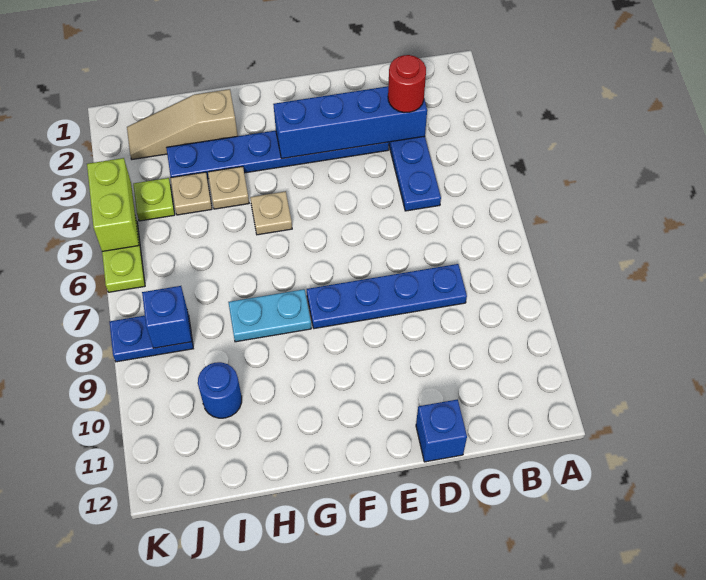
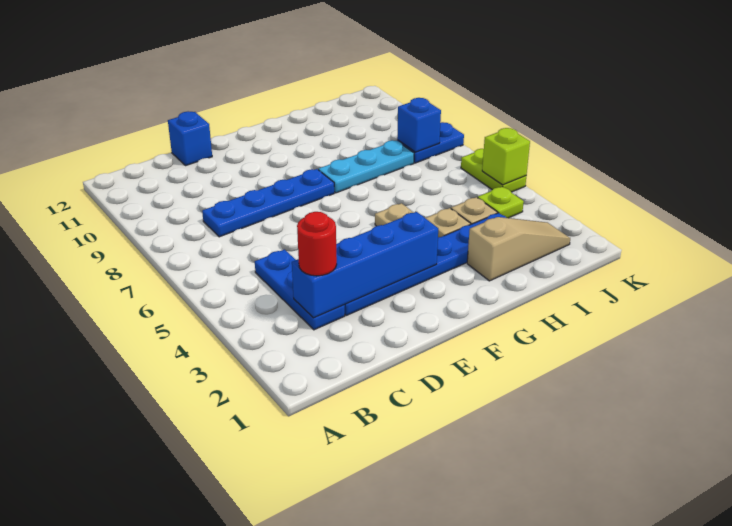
cyan plate G8:H8 level 1 -> cyan plate G8:I8 level 1
blue round brick I10 level 1 -> none
lime brick K4:K5 level 2 -> lime brick K5 level 2

